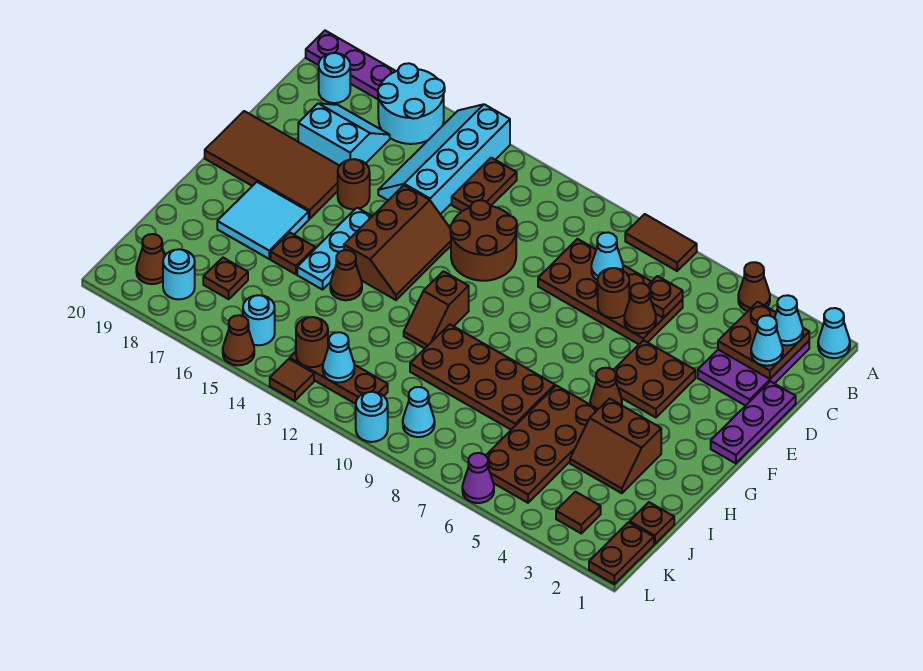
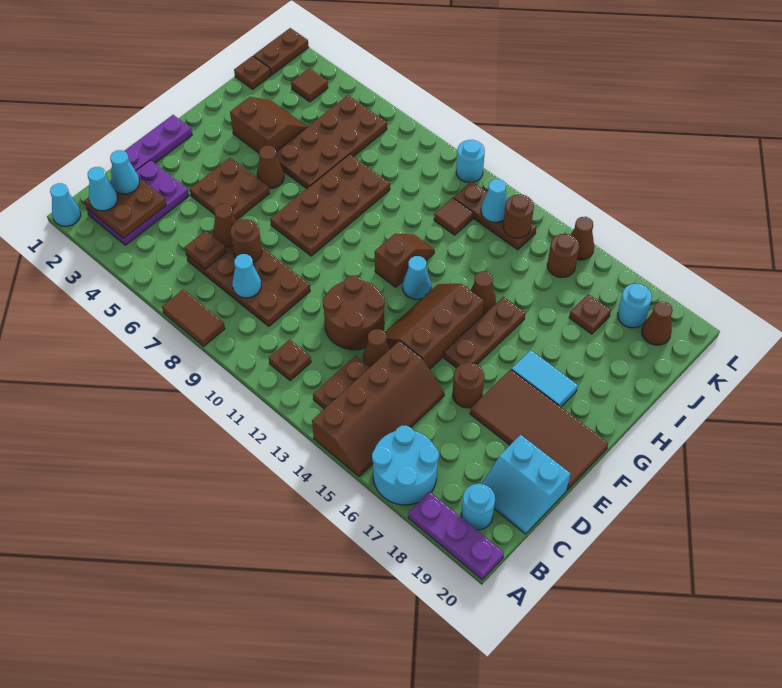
brown cone A4 level 1 -> brown cone D13 level 1
cyan slope A14:D15 level 1 top 14 -> brown slope A14:D15 level 1 top 14
cyan slope C17:D18 level 1 top D -> cyan slope C19:D20 level 1 top D
cyan plate F15:H15 level 1 -> brown plate F15:H15 level 1
cyan tile G17:H18 level 1 -> cyan tile G17:G18 level 1
brown plate H7:I10 level 1 -> brown plate F7:I8 level 1
brown plate H16 level 1 -> brown plate B11 level 1
cyan cone K9 level 1 -> cyan cone G12 level 1
cyan round brick K15 level 1 -> brown round brick K15 level 1
purple cone L6 level 1 -> none
brown tile L13 level 1 -> brown tile J11 level 1

